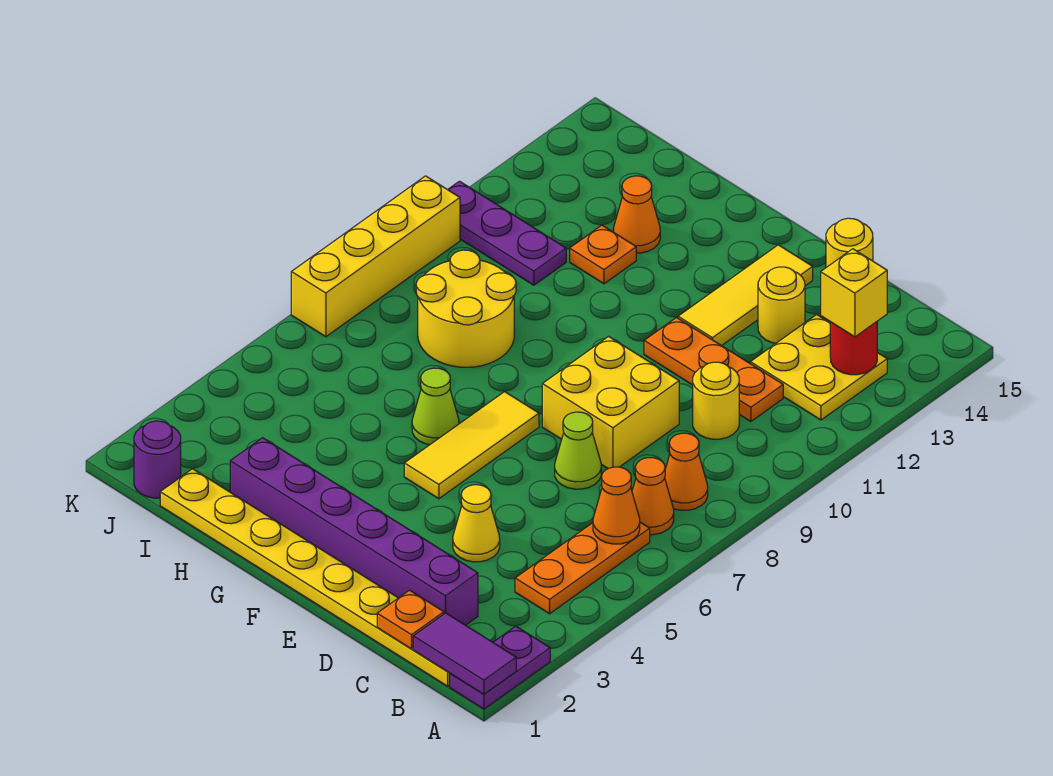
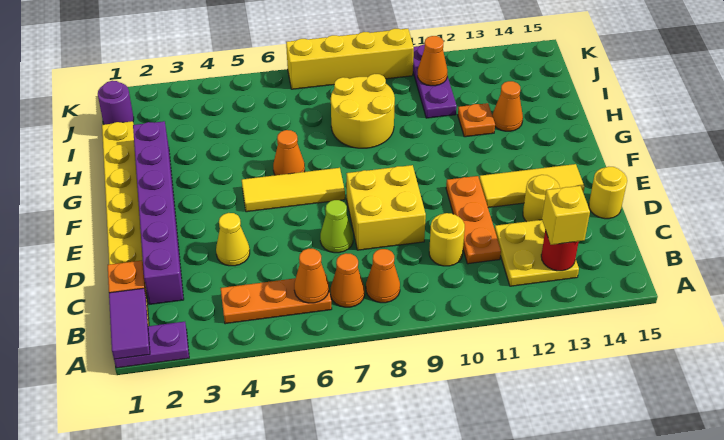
lime cone G6 level 1 -> orange cone G6 level 1
none -> orange cone J11 level 2

